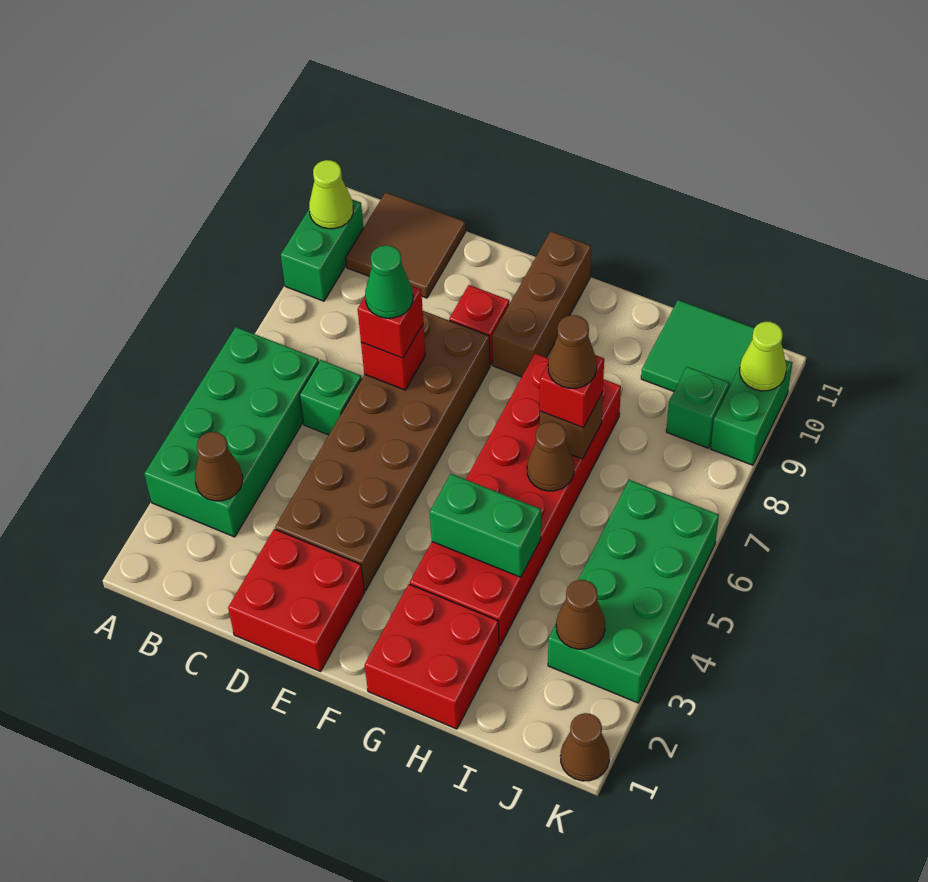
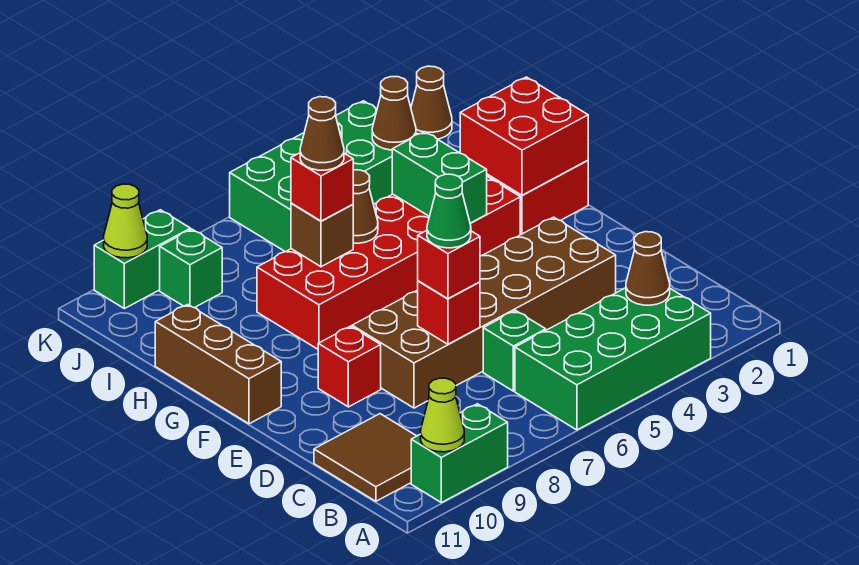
red brick D1:E2 level 1 -> red brick G1:H2 level 2
brown brick F9:F11 level 1 -> brown brick F11:H11 level 1
green tile I10:J11 level 1 -> none

